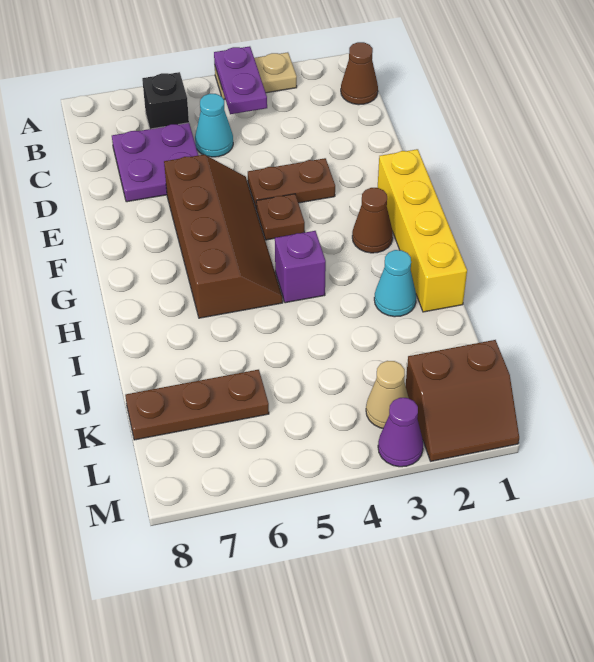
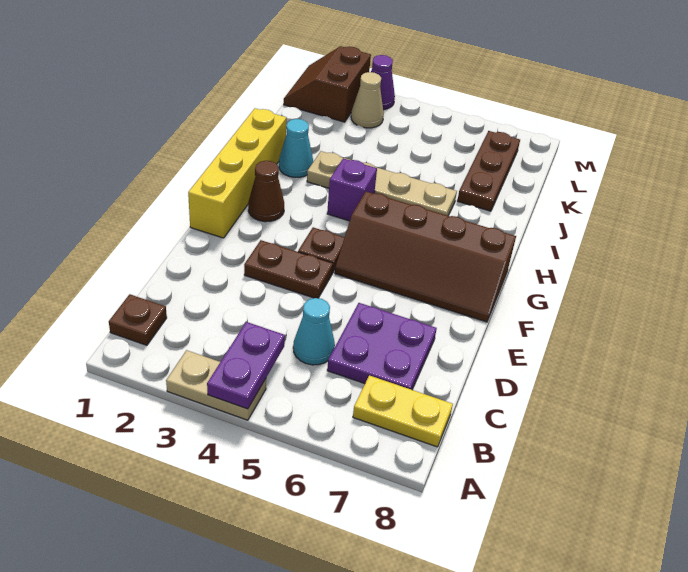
brown cone B1 level 1 -> brown plate B1 level 1
black brick B6 level 1 -> none
none -> yellow plate B7:B8 level 1
brown slope E5:H6 level 1 top 6 -> brown slope F5:G8 level 1 top G
none -> tan plate I3:I6 level 1
brown plate K6:K8 level 1 -> brown plate J7:L7 level 1
brown slope L1:M2 level 1 top L -> brown slope L1:M2 level 1 top 2

